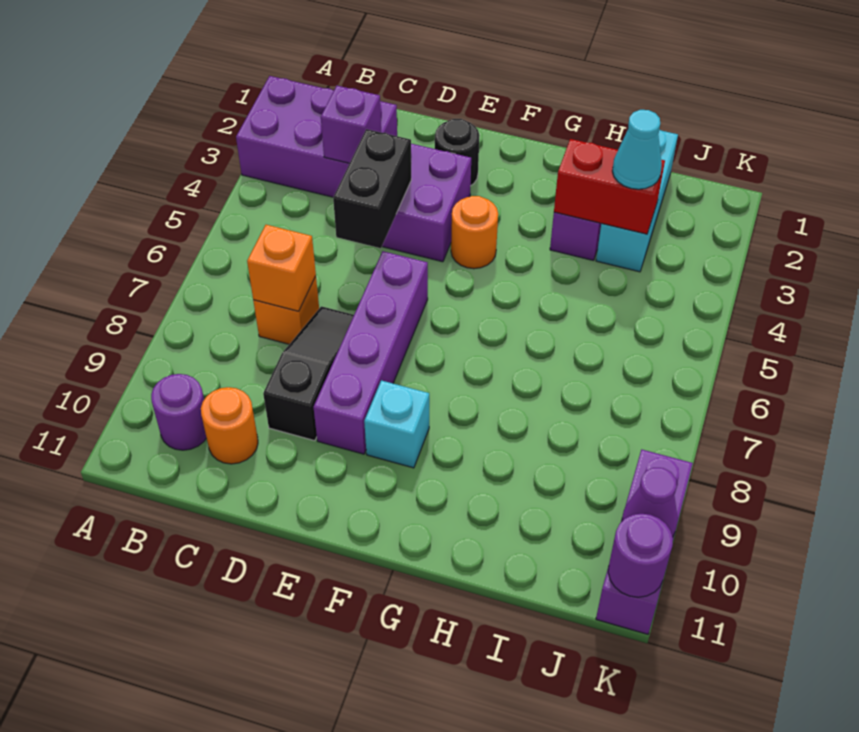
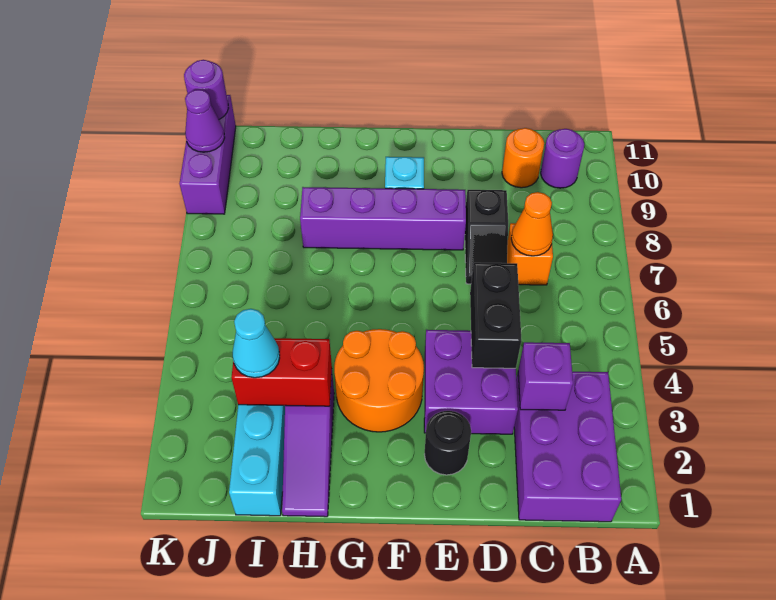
purple brick A2:C3 level 1 -> purple brick B1:C3 level 1
orange brick C7 level 2 -> orange cone C7 level 2
black slope D7:D9 level 1 top 9 -> black slope D7:D8 level 1 top 8
purple brick E6:E9 level 1 -> purple brick E8:H8 level 1
orange round brick F4 level 1 -> orange round brick F3:G4 level 1

